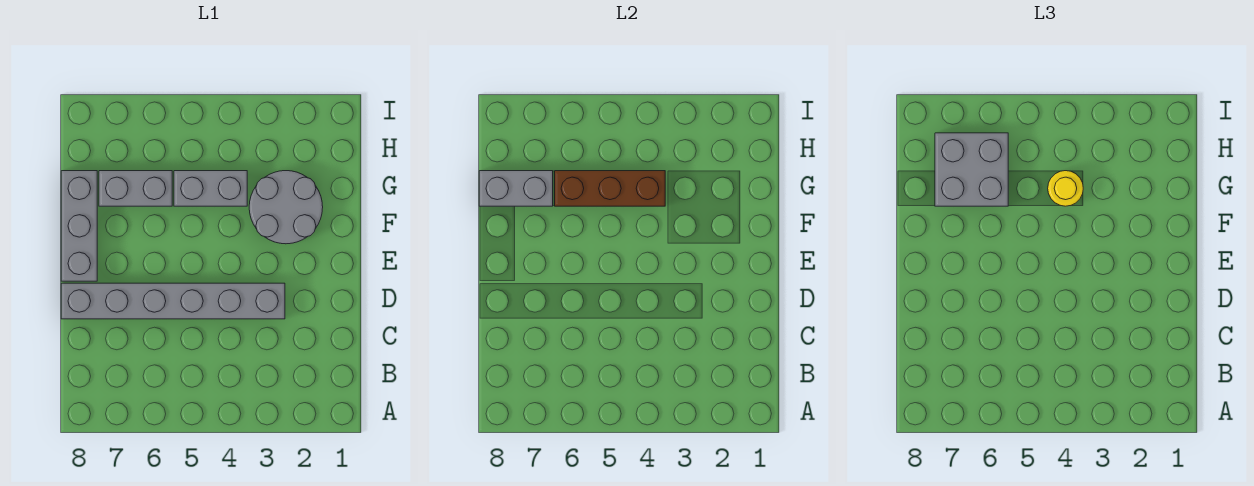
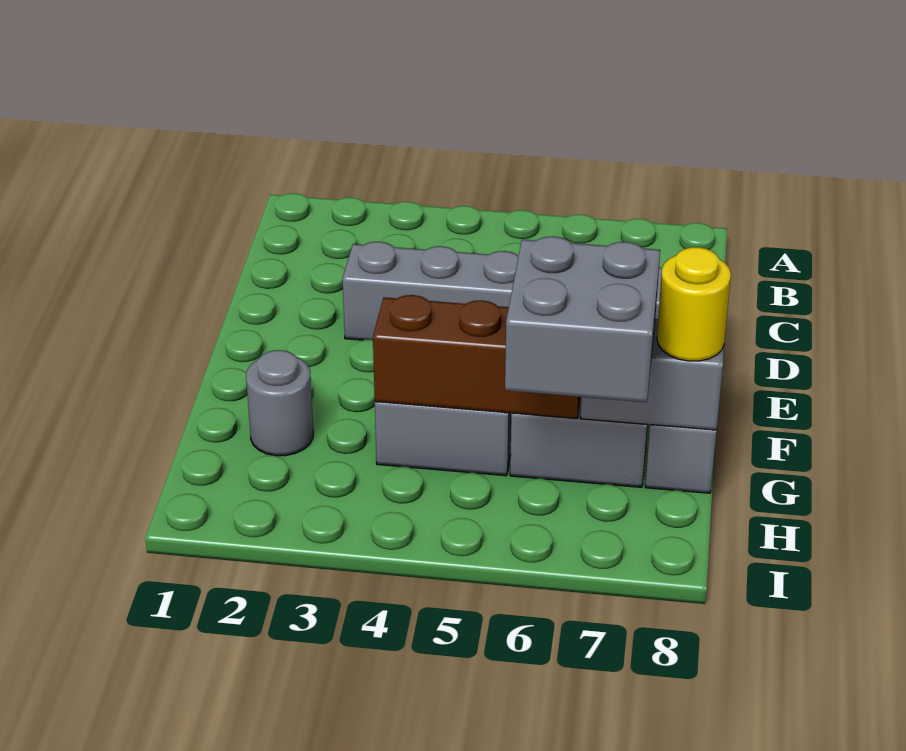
grey round brick F2:G3 level 1 -> grey round brick G2 level 1
yellow round brick G4 level 3 -> yellow round brick G8 level 3

